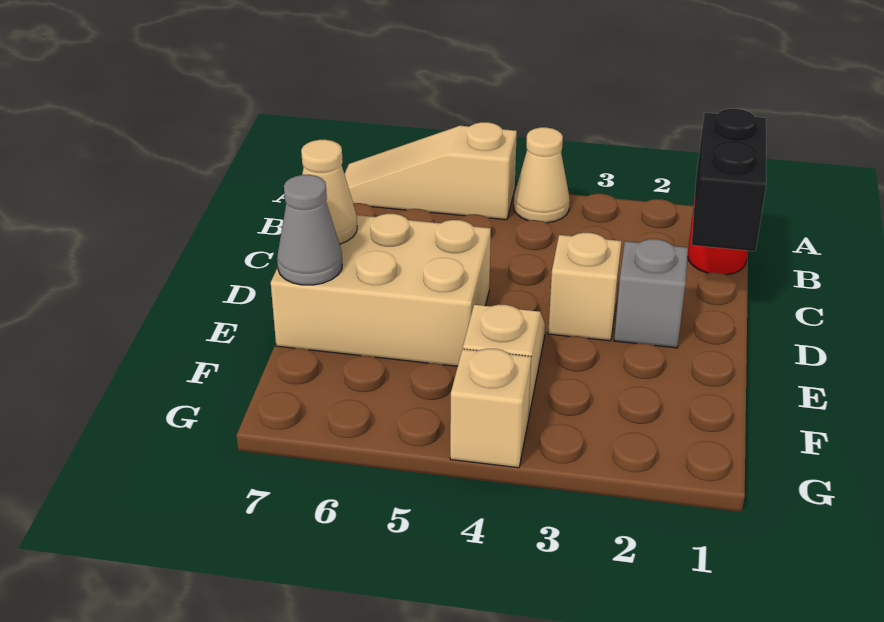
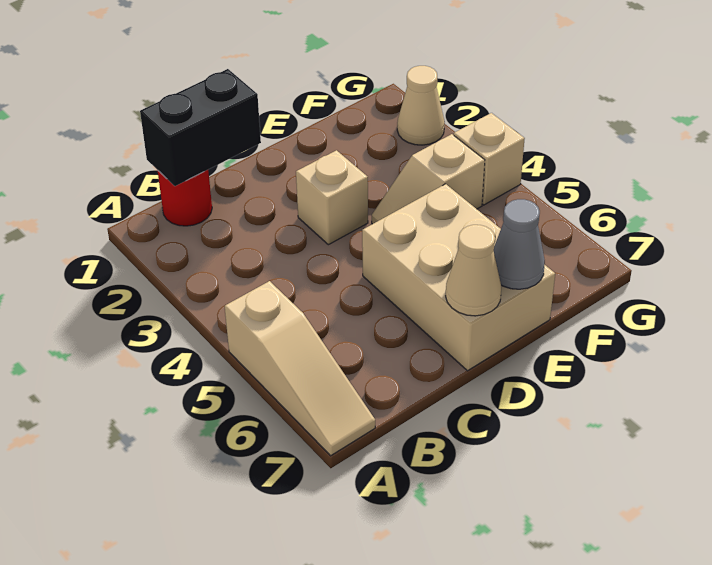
tan cone A4 level 1 -> tan cone G2 level 1
grey brick D2 level 1 -> none

